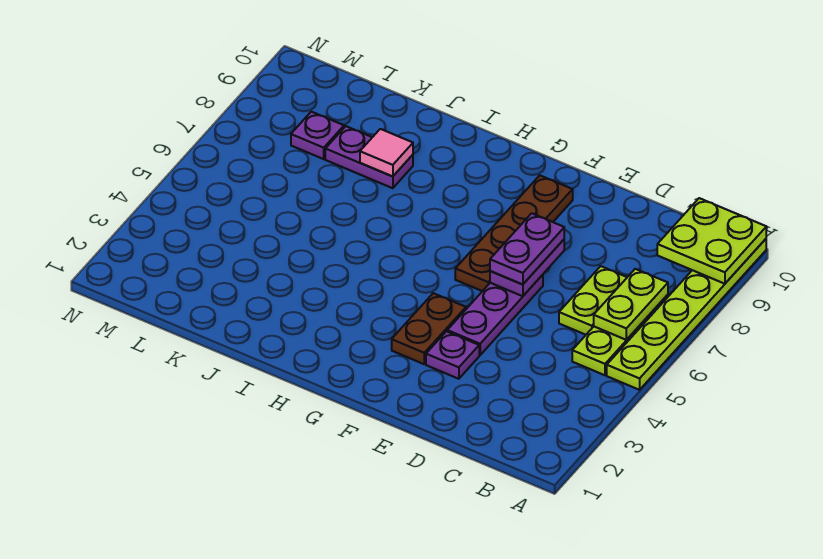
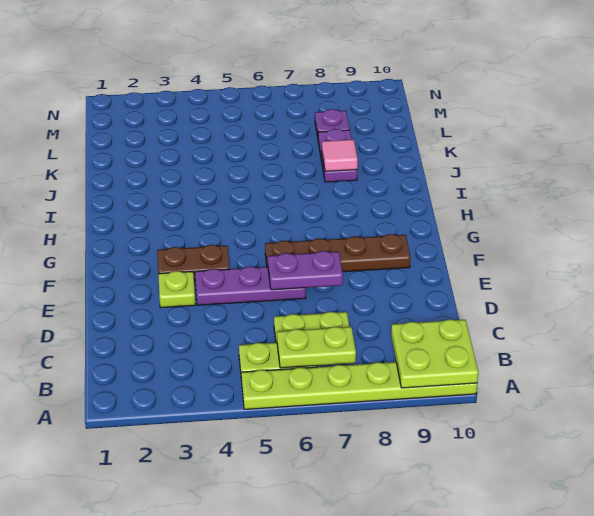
purple plate E3 level 1 -> lime plate E3 level 1
purple plate E6:E7 level 3 -> none

